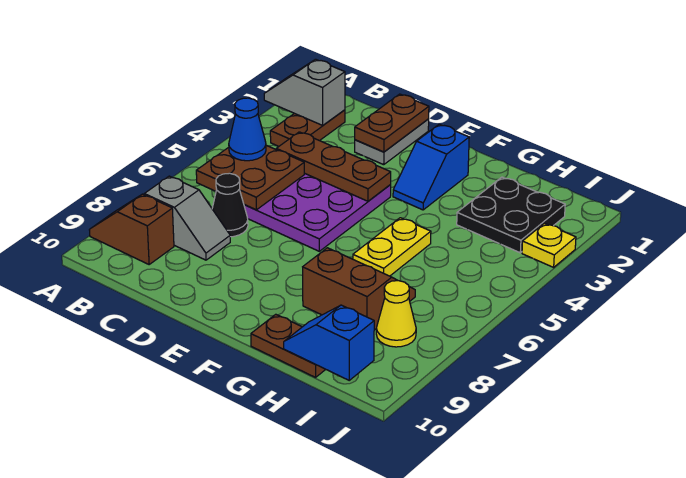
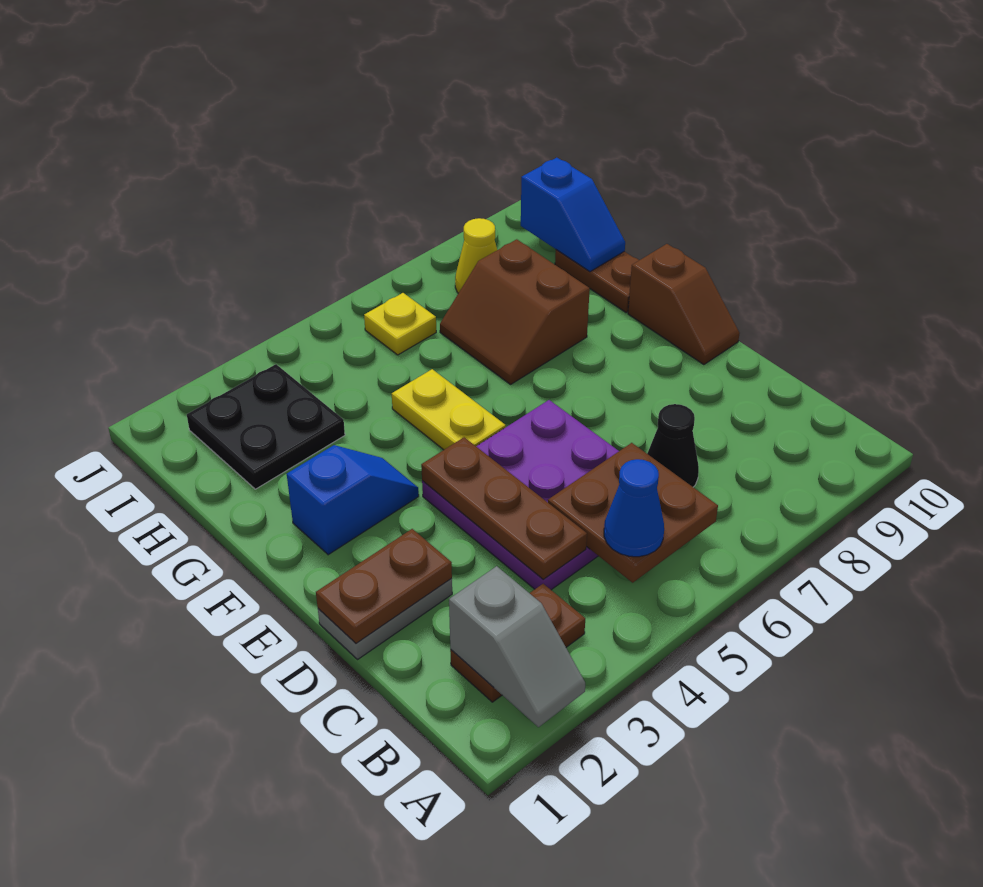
brown slope A9:B9 level 1 top B -> brown slope E10:F10 level 1 top F
grey slope B8:C8 level 1 top B -> none
yellow plate G5:G6 level 1 -> yellow plate F5:G5 level 1
yellow plate J3 level 1 -> yellow plate I6 level 1

